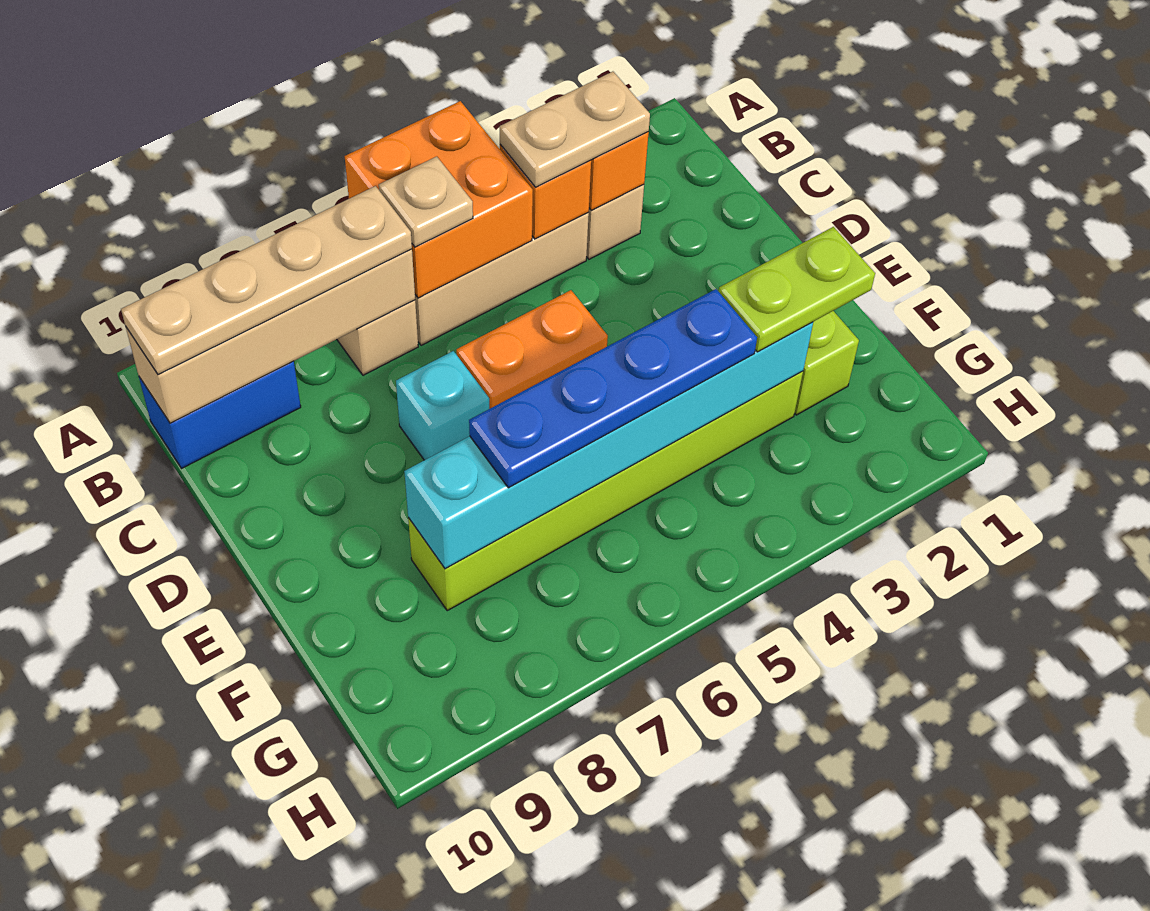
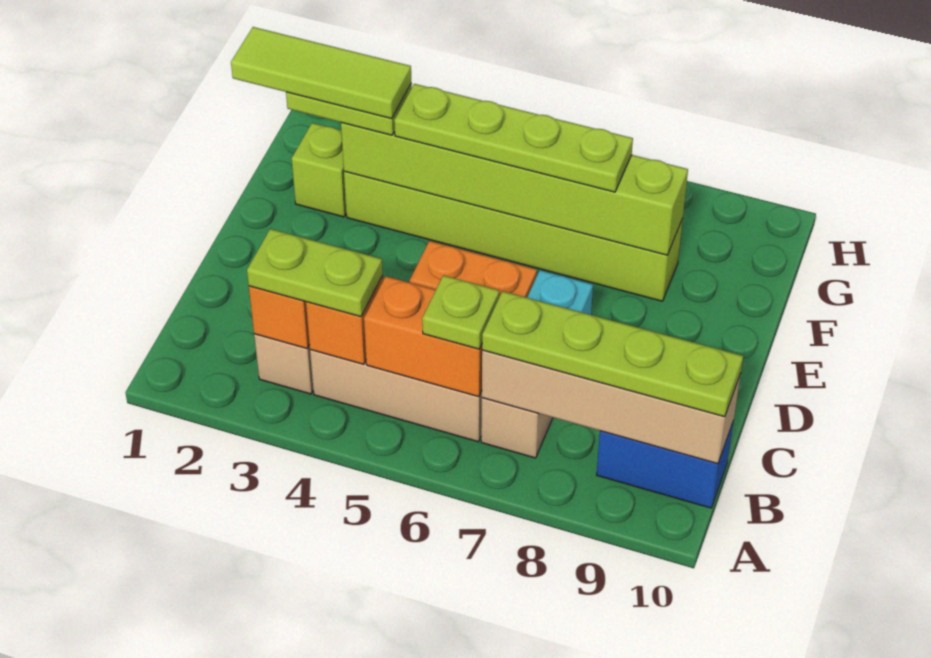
orange brick A5:B6 level 2 -> orange brick B5:B6 level 2
tan plate B3:B4 level 3 -> lime plate B3:B4 level 3
tan plate B6 level 3 -> lime plate B6 level 3
tan plate B7:B10 level 3 -> lime plate B7:B10 level 3
none -> lime tile F1:F3 level 4
cyan brick F3:F8 level 2 -> lime brick F3:F8 level 2
blue plate F4:F7 level 3 -> lime plate F4:F7 level 3

